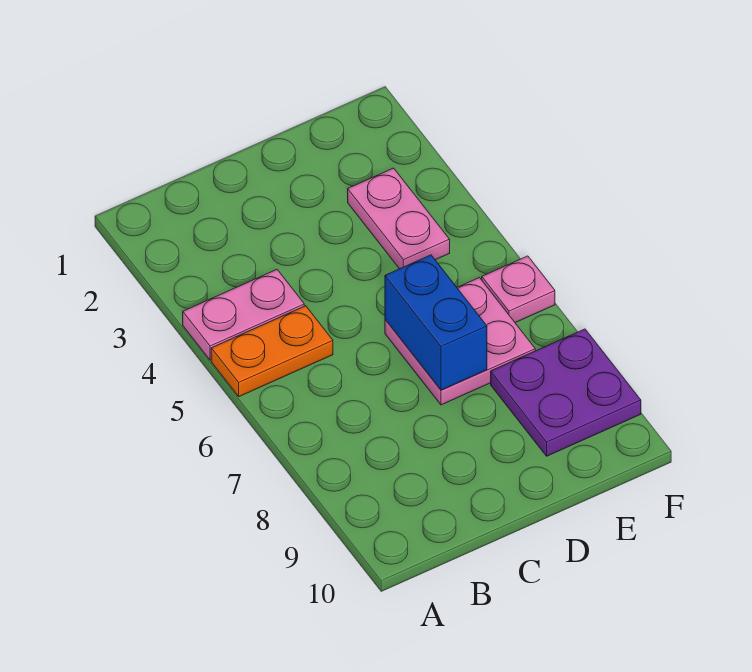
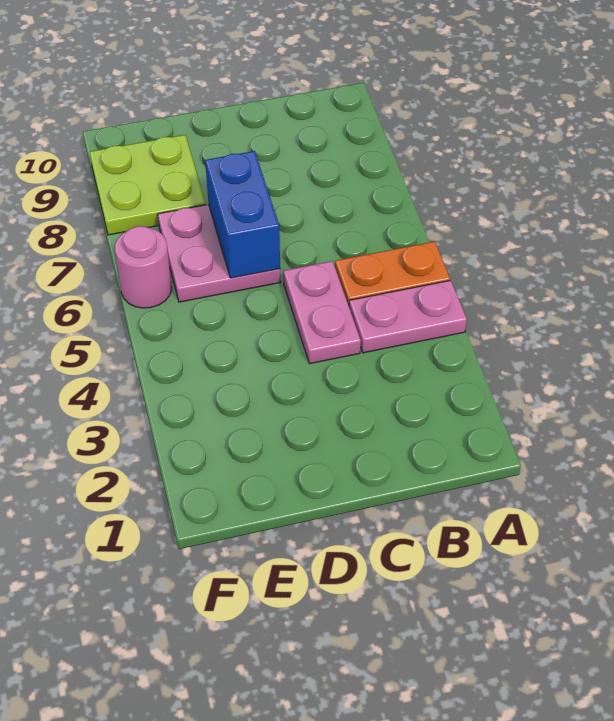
pink plate E3:E4 level 1 -> pink plate C4:C5 level 1
purple plate E8:F9 level 1 -> lime plate E8:F9 level 1
pink plate F6 level 1 -> pink round brick F6 level 1

